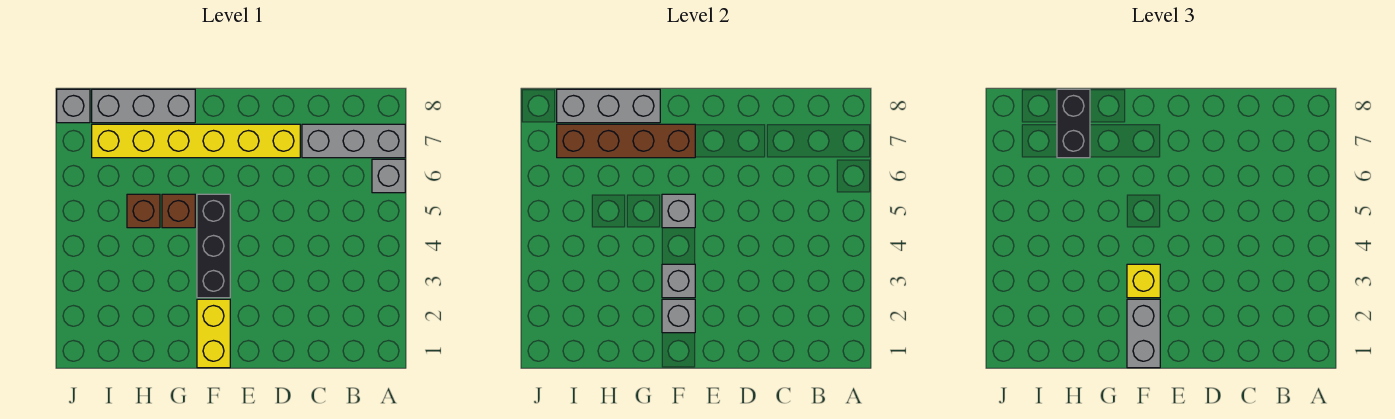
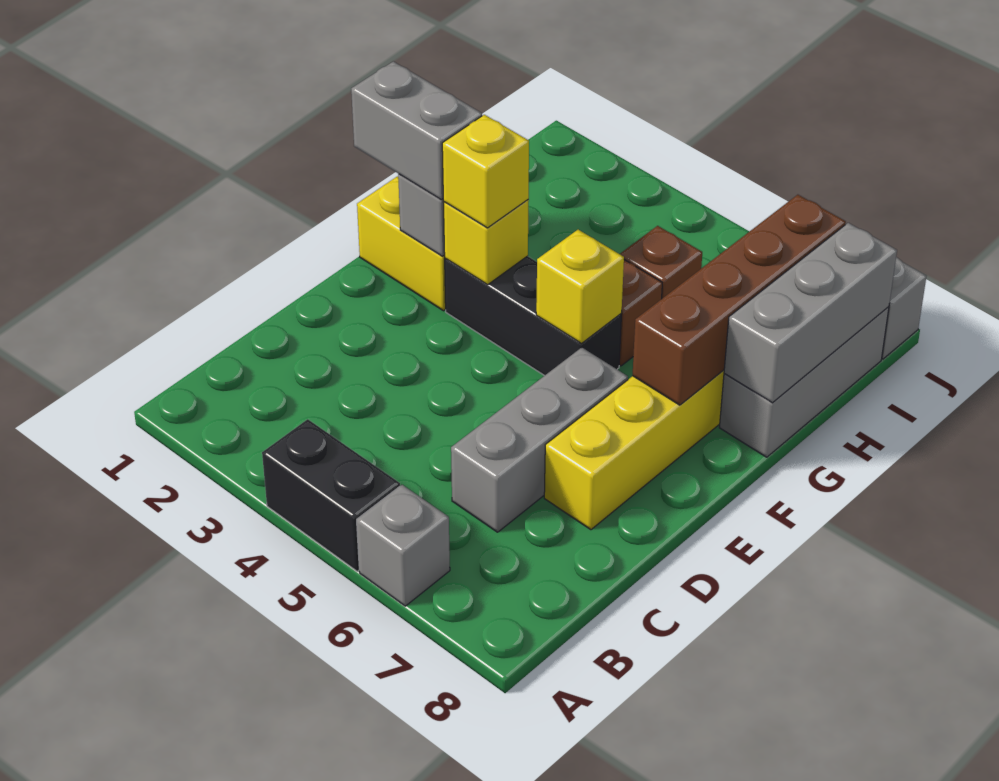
grey brick A7:C7 level 1 -> grey brick C6:E6 level 1
grey brick F3 level 2 -> yellow brick F3 level 2
grey brick F5 level 2 -> yellow brick F5 level 2
black brick H7:H8 level 3 -> black brick A4:A5 level 1

